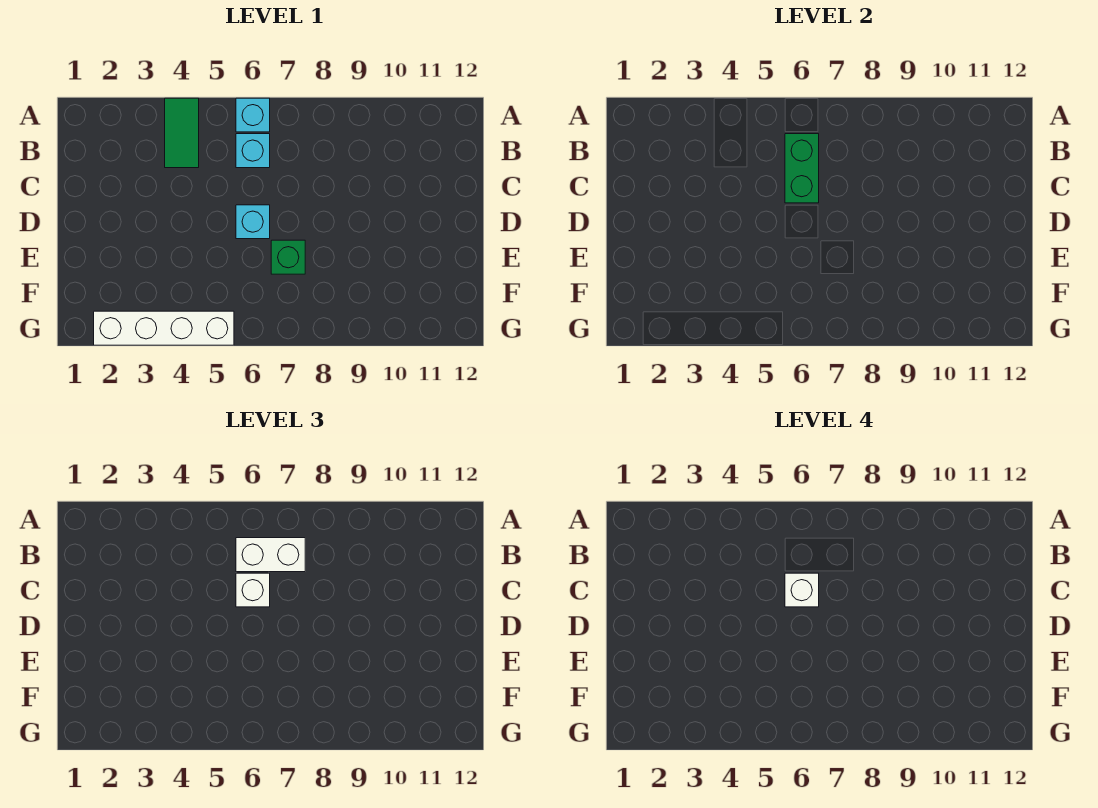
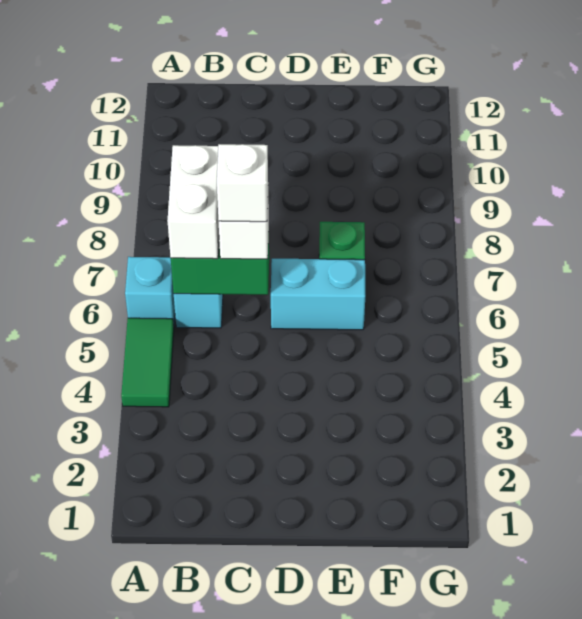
green tile A4:B4 level 1 -> green tile A4:A5 level 1
cyan brick D6 level 1 -> cyan brick D6:E6 level 1
white brick G2:G5 level 1 -> none

